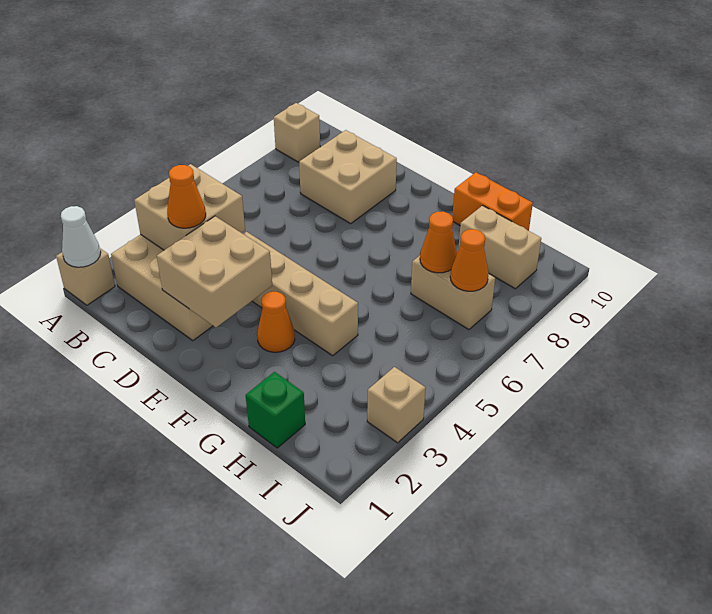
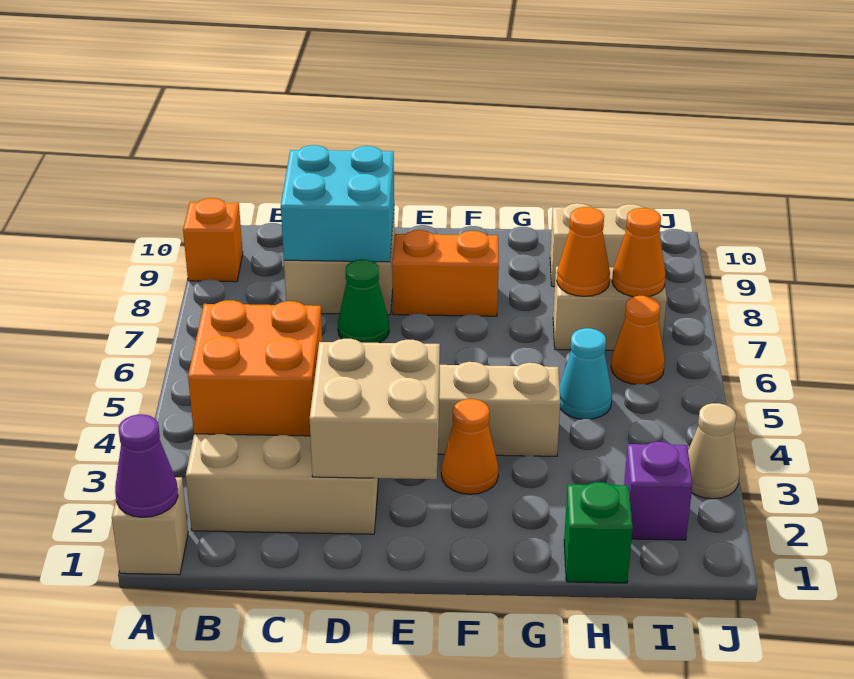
white cone A1 level 2 -> purple cone A1 level 2
tan brick A9 level 1 -> orange brick A9 level 1
tan brick B3:C4 level 2 -> orange brick B3:C4 level 2
orange cone C3 level 3 -> orange cone I6 level 1
none -> cyan brick C8:D9 level 2
none -> green cone D7 level 1
orange brick G10:H10 level 1 -> orange brick E8:F8 level 1
none -> cyan cone H5 level 1
none -> purple brick I2 level 1
tan brick J3 level 1 -> tan cone J3 level 1

